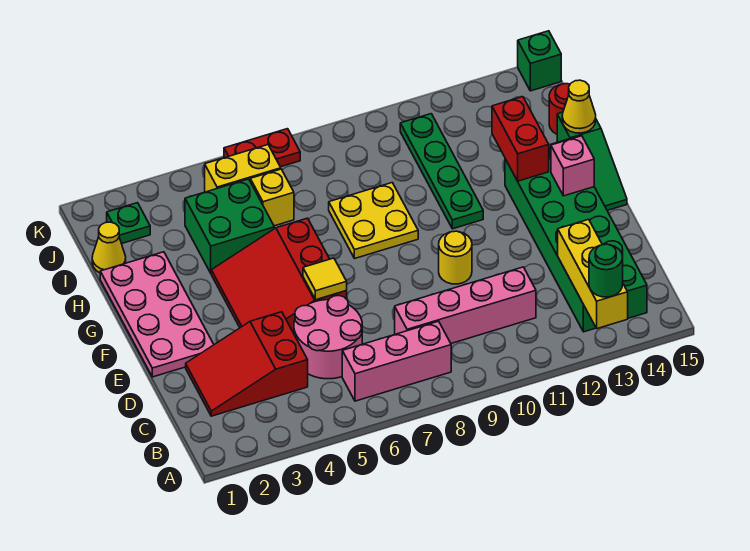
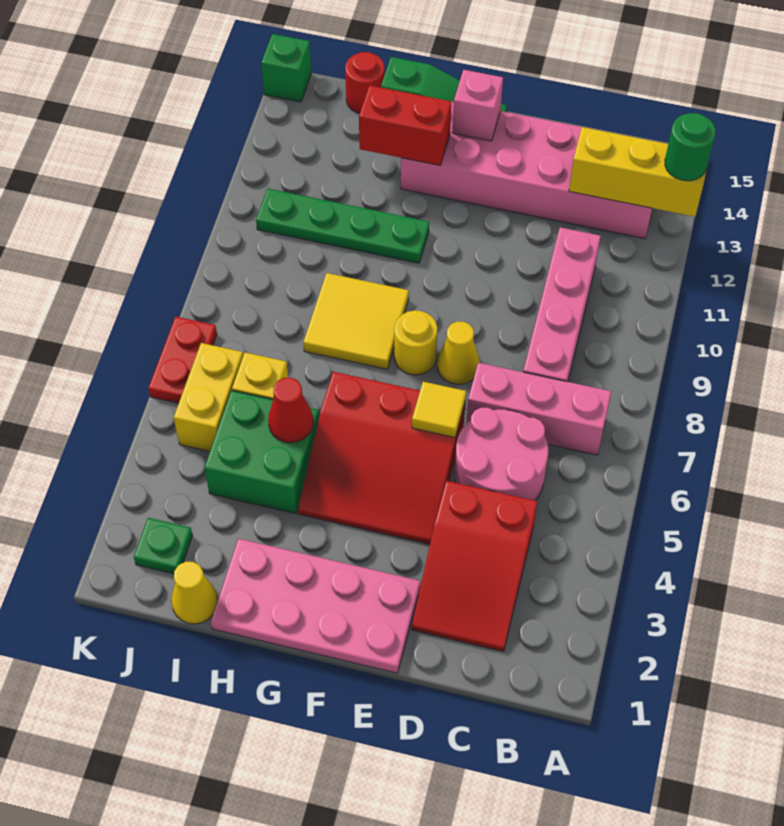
pink brick B6:B8 level 1 -> pink brick B7:D7 level 1
green brick B13:G14 level 1 -> pink brick B13:G14 level 1
yellow round brick E10 level 1 -> yellow round brick F8 level 1
yellow plate G8:H9 level 1 -> yellow tile G8:H9 level 1
none -> red cone H5 level 2
yellow cone H15 level 2 -> yellow cone E8 level 1

